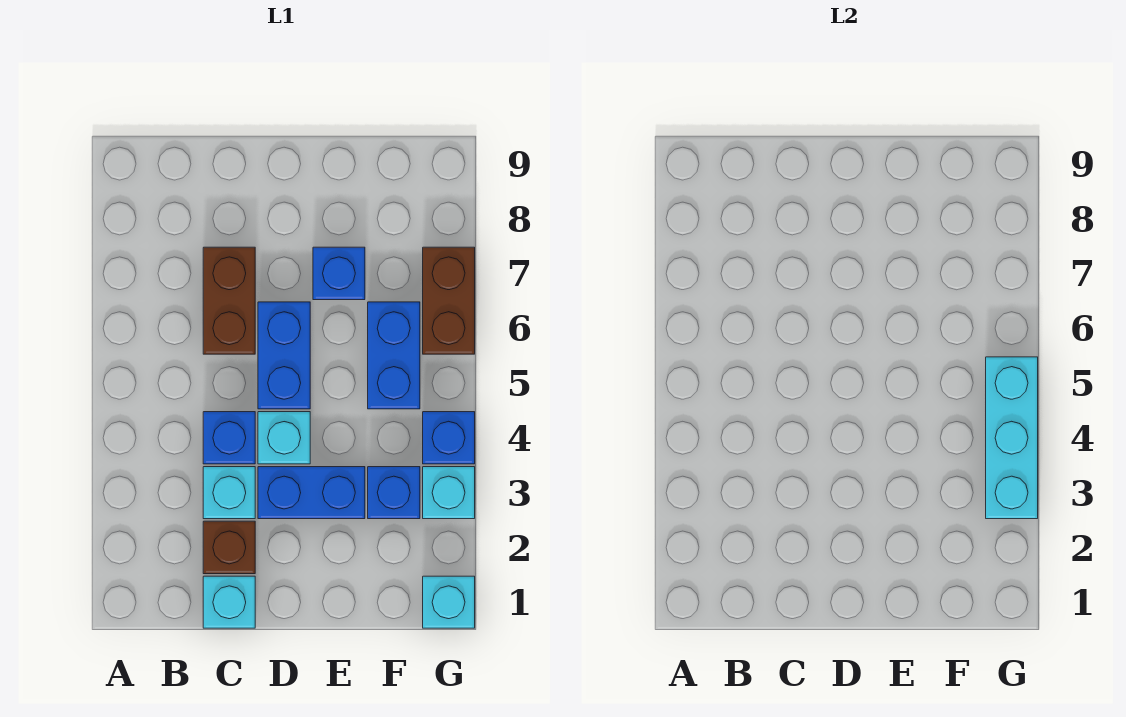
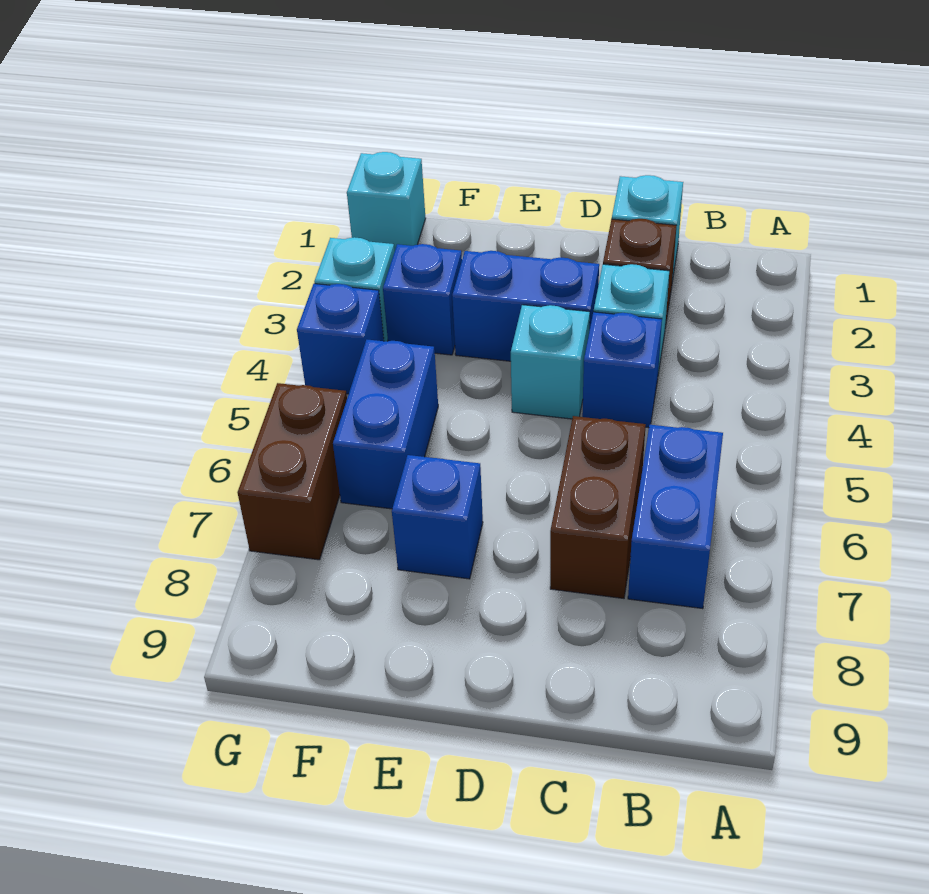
blue brick D5:D6 level 1 -> blue brick B6:B7 level 1
cyan brick G3:G5 level 2 -> none

